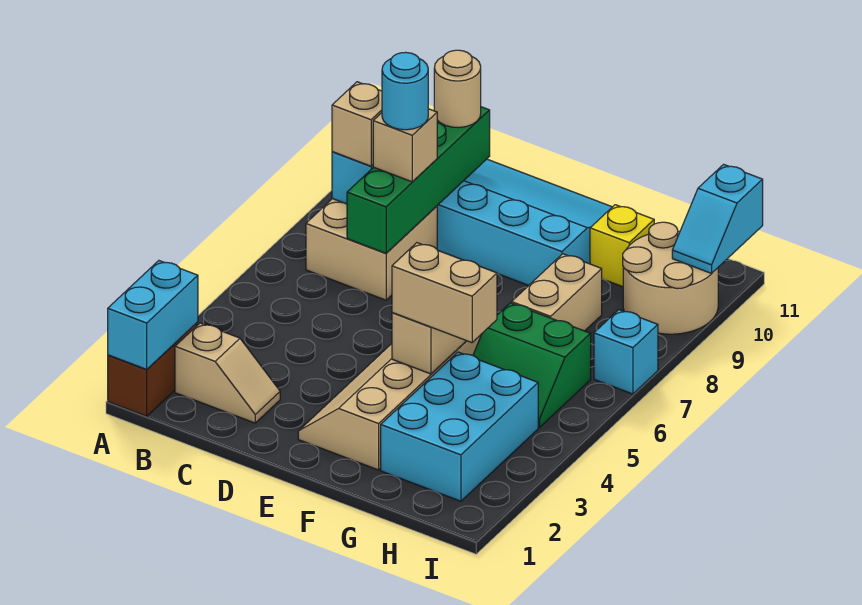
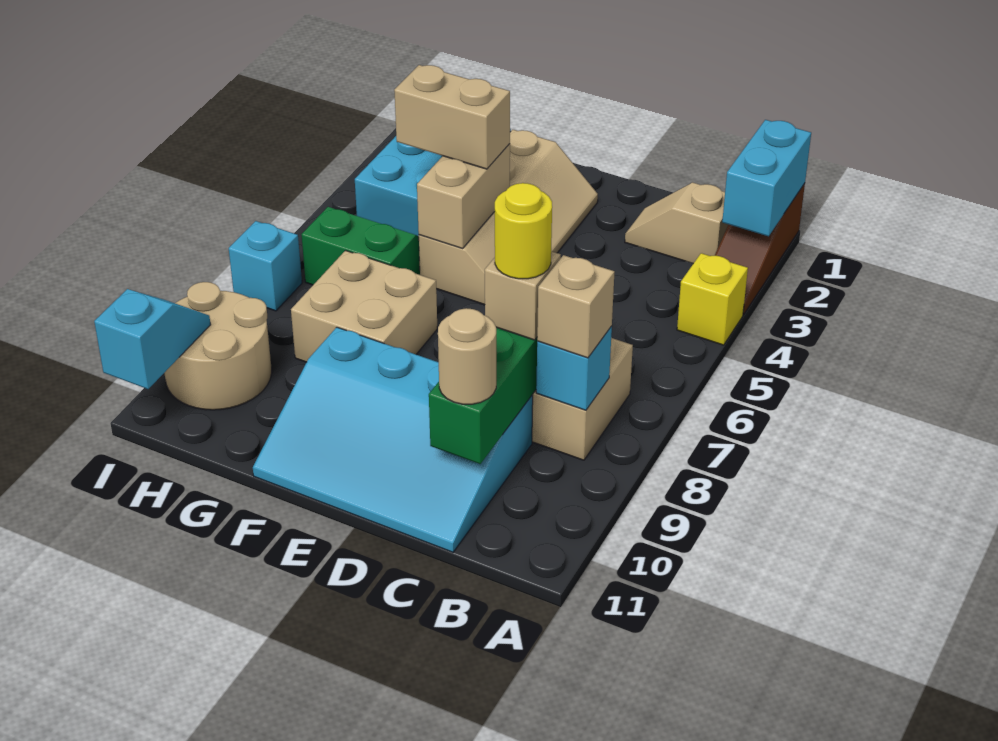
cyan round brick C8 level 4 -> yellow round brick C8 level 4
tan brick G7:G8 level 1 -> tan brick F7:G8 level 1
yellow brick G10 level 1 -> yellow brick A4 level 1

